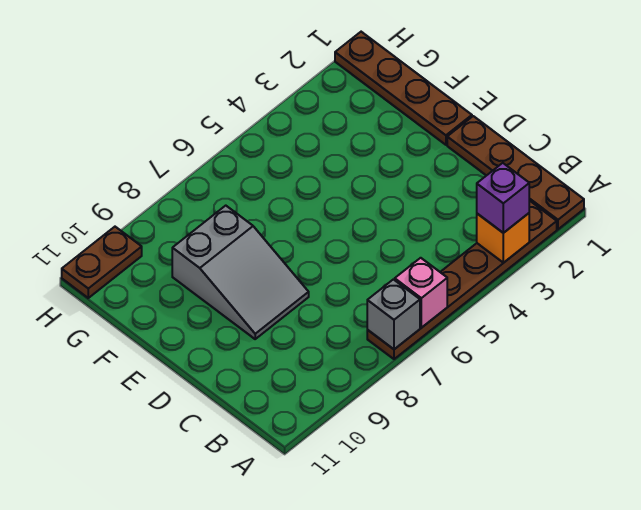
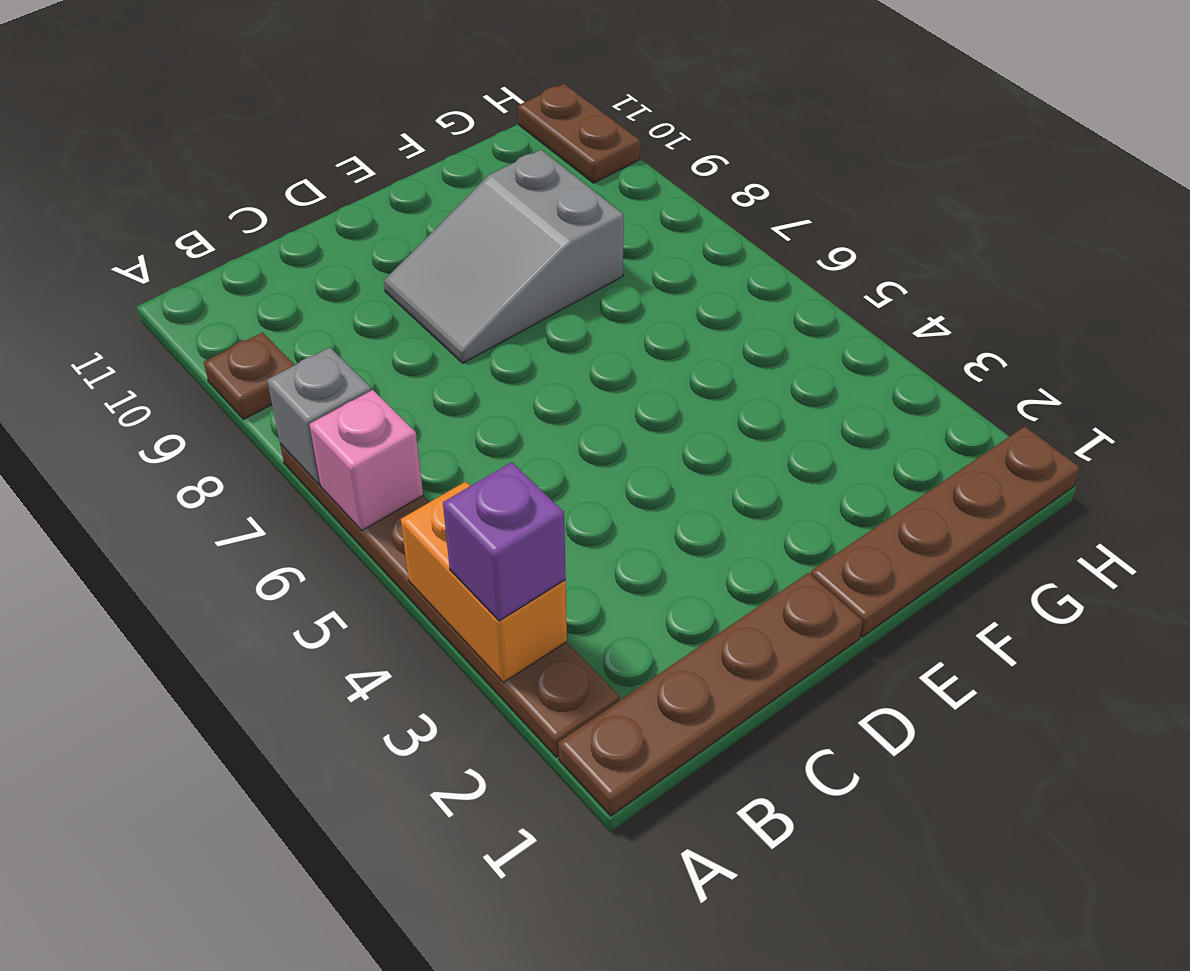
orange brick A3 level 2 -> orange brick A3:A4 level 2
none -> brown plate A9 level 1

